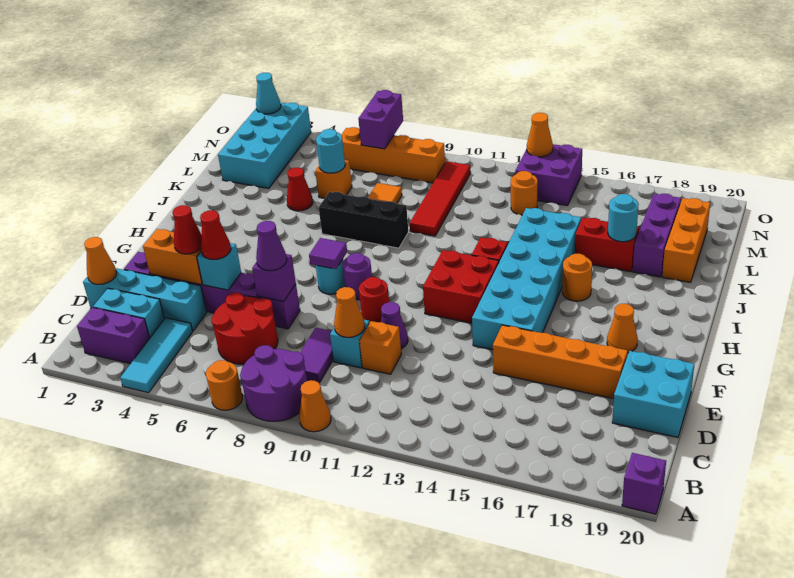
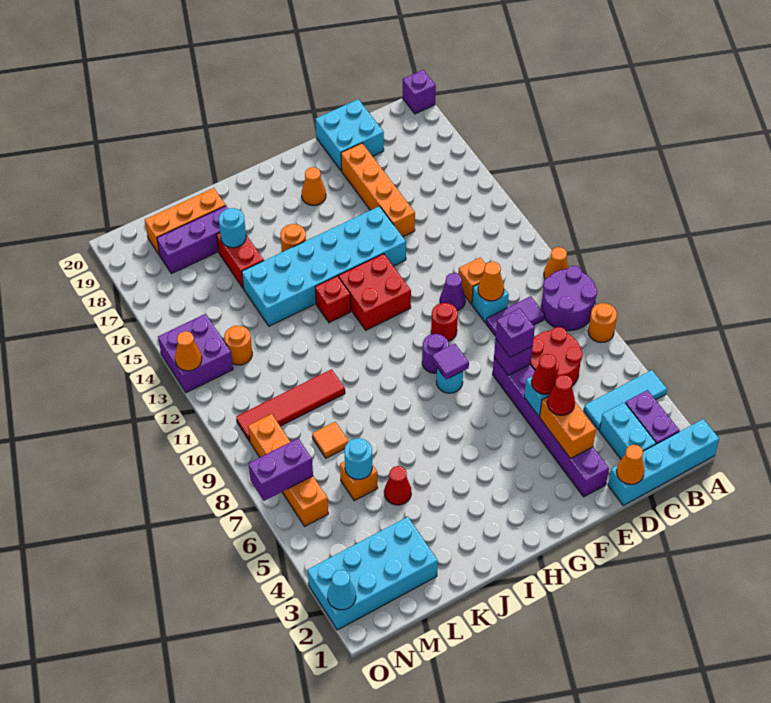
cyan brick D1:D4 level 1 -> cyan brick A1:D1 level 1
purple cone E7 level 3 -> purple brick E7 level 3
black brick J7:J9 level 1 -> none

